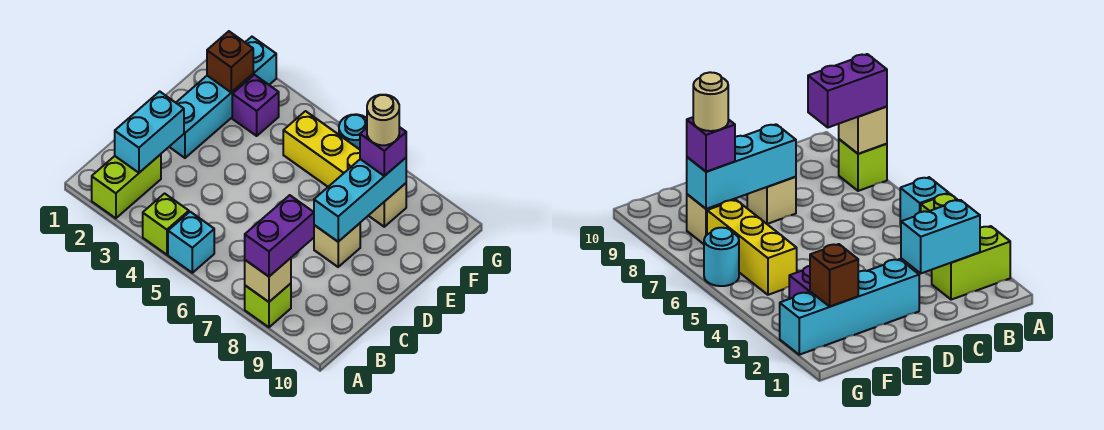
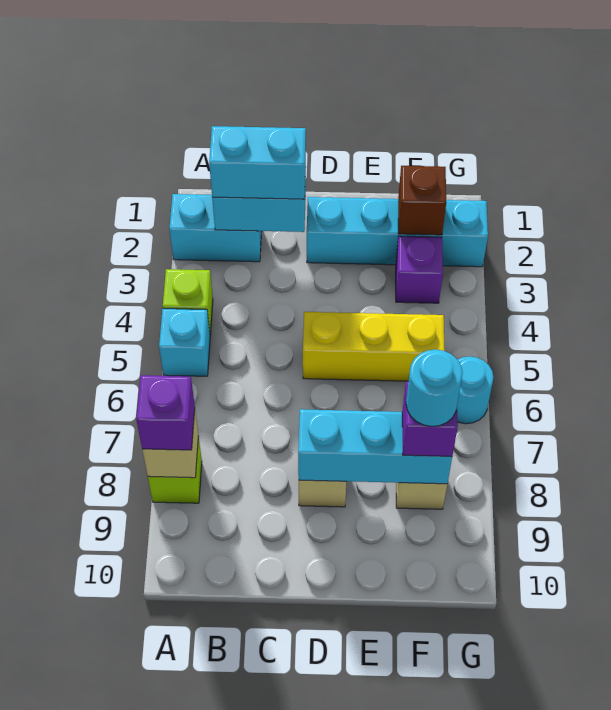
lime brick A2:B2 level 1 -> cyan brick A2:B2 level 1
purple brick A8:B8 level 3 -> purple brick A8 level 3
none -> cyan brick B2:C2 level 3
yellow brick F5:F7 level 1 -> yellow brick D5:F5 level 1
tan round brick F8 level 4 -> cyan round brick F8 level 4

